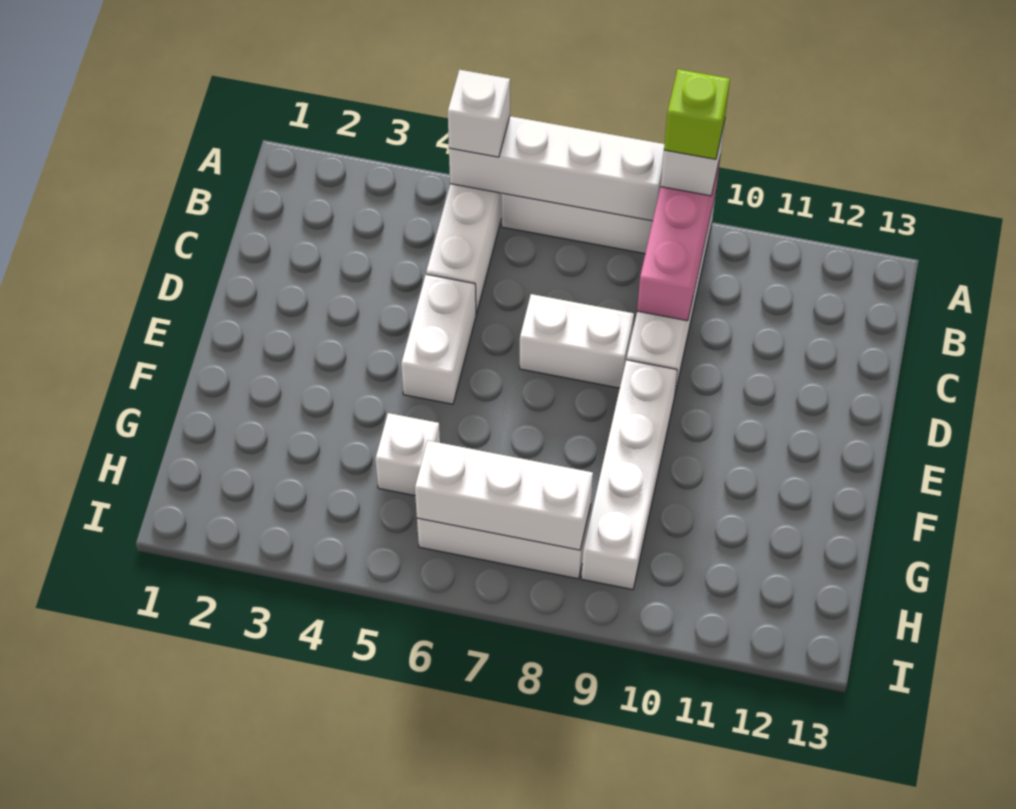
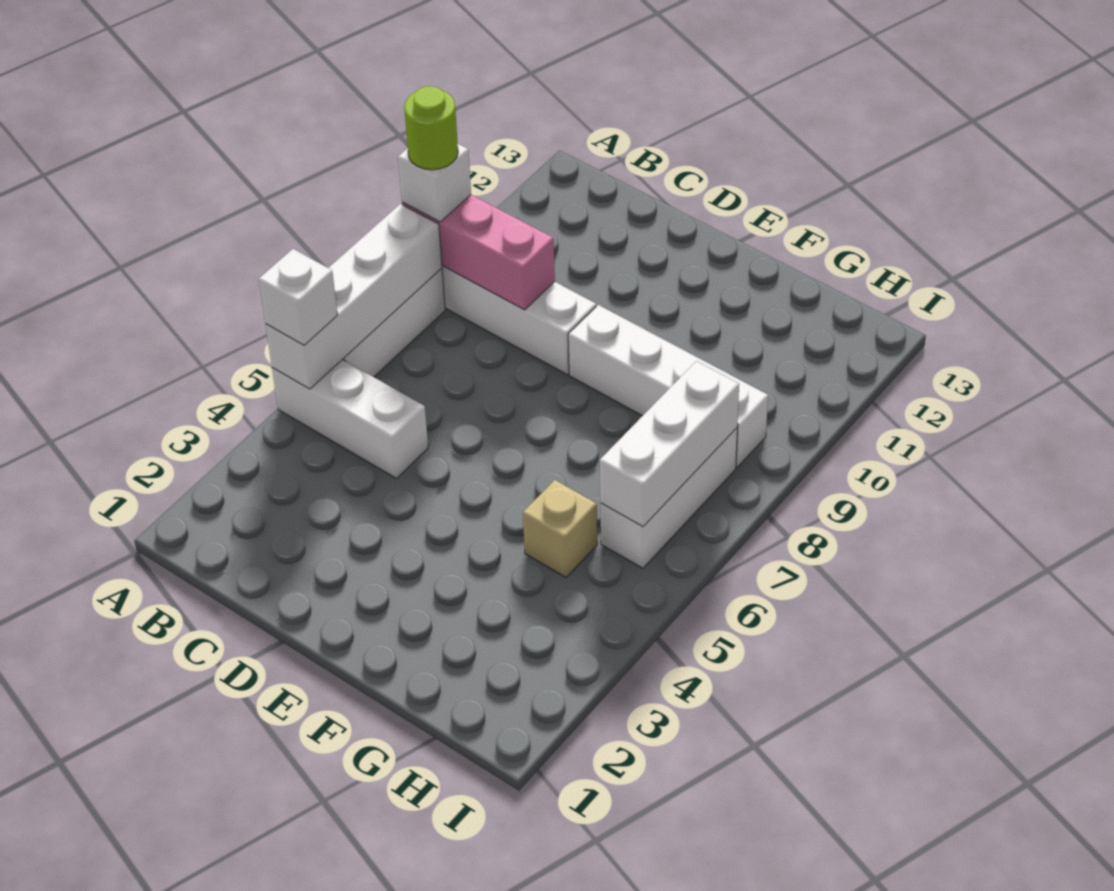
lime brick A9 level 4 -> lime round brick A9 level 4
white brick D5:E5 level 1 -> none
white brick D7:D8 level 1 -> none
white brick G5 level 1 -> tan brick G5 level 1

